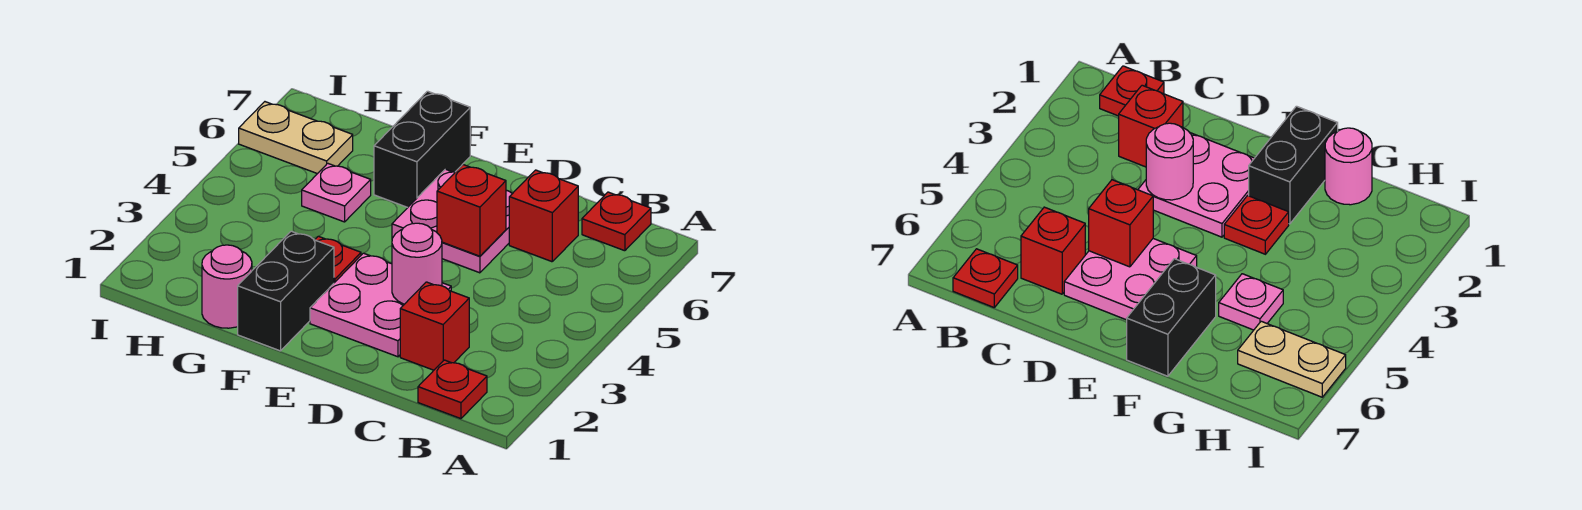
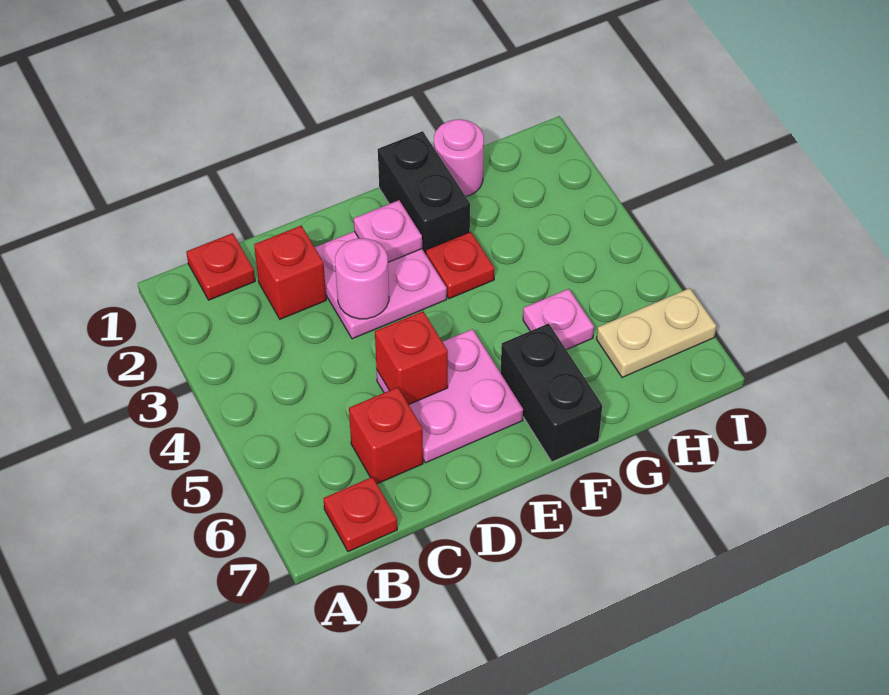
none -> pink plate E2 level 2

